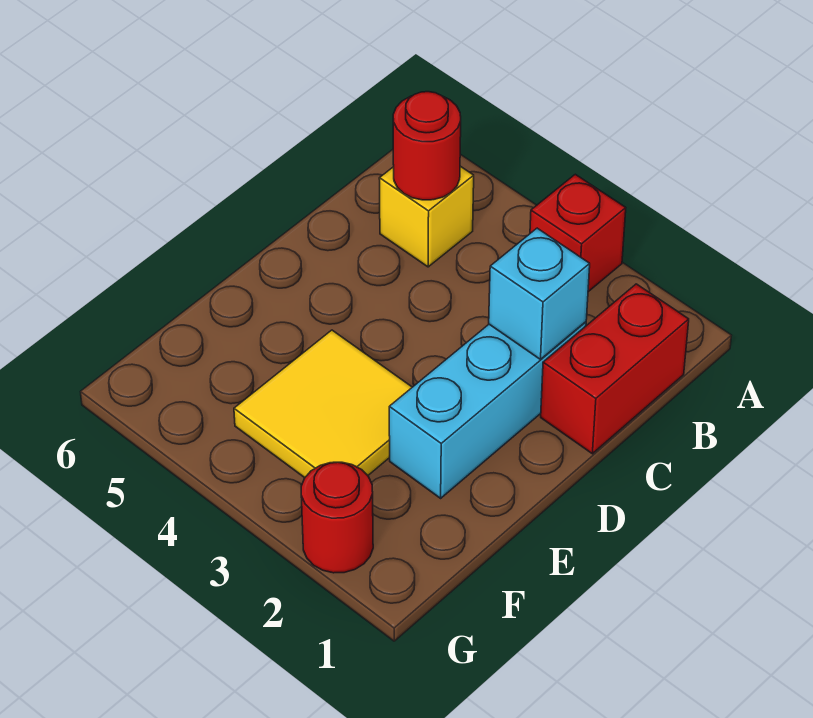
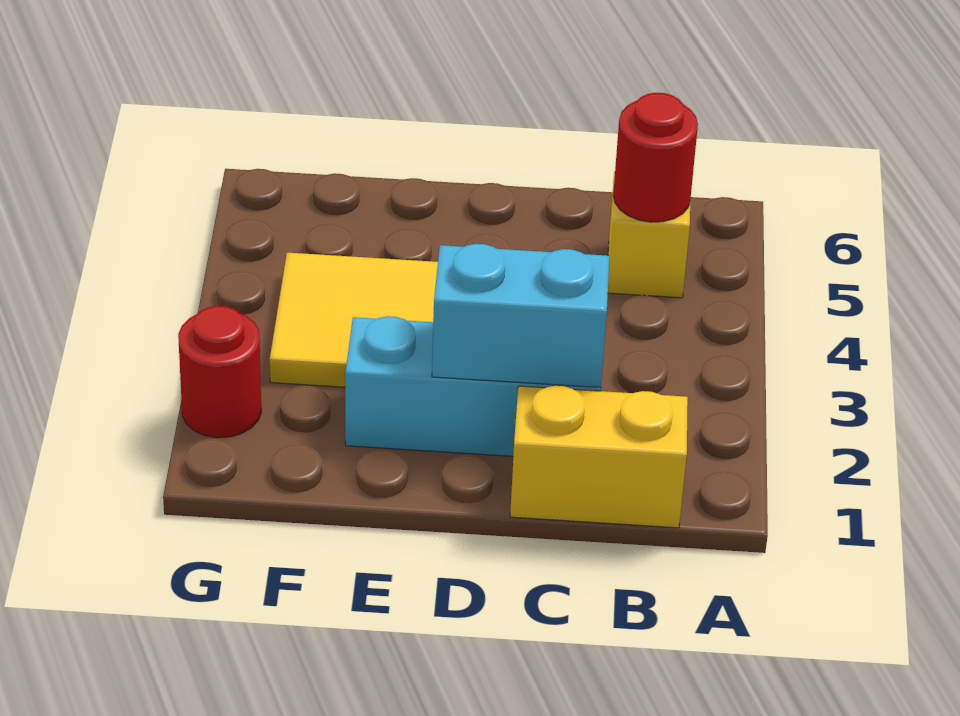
red brick A3 level 1 -> none
red brick B1:C1 level 1 -> yellow brick B1:C1 level 1
cyan brick C2 level 2 -> cyan brick C2:D2 level 2

